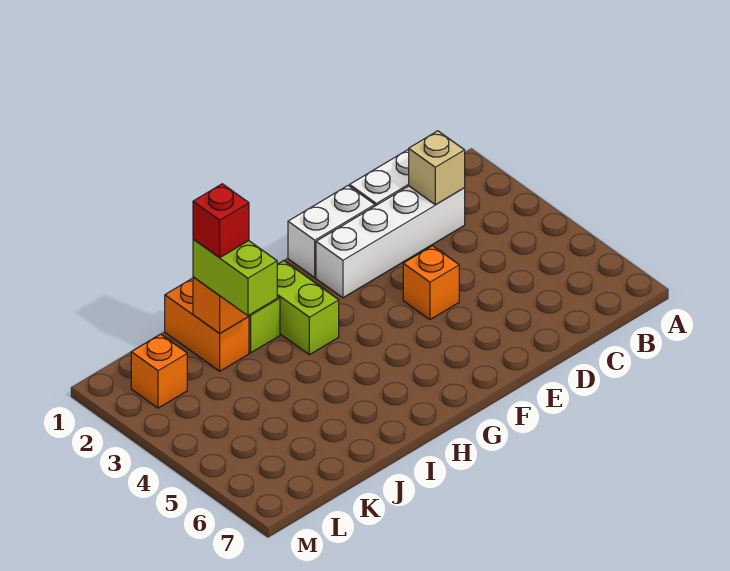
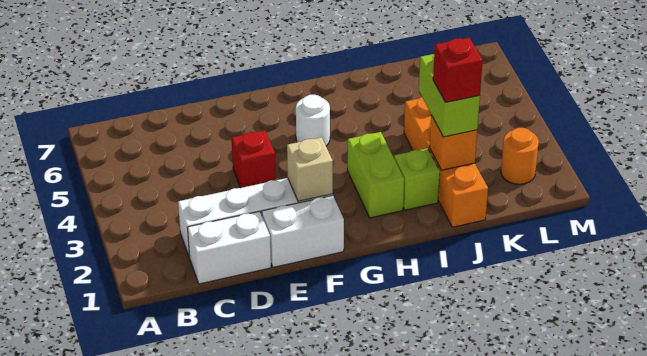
tan brick C2 level 2 -> tan brick F2 level 2
orange brick E4 level 1 -> red brick E4 level 1
none -> white round brick G5 level 1
orange brick J1:J2 level 1 -> orange brick J1:J4 level 1
orange brick L2 level 1 -> orange round brick L2 level 1

